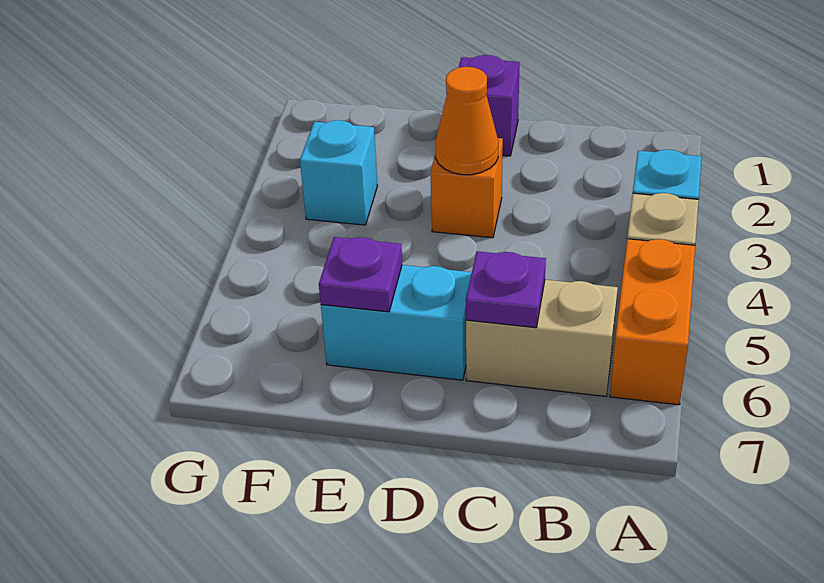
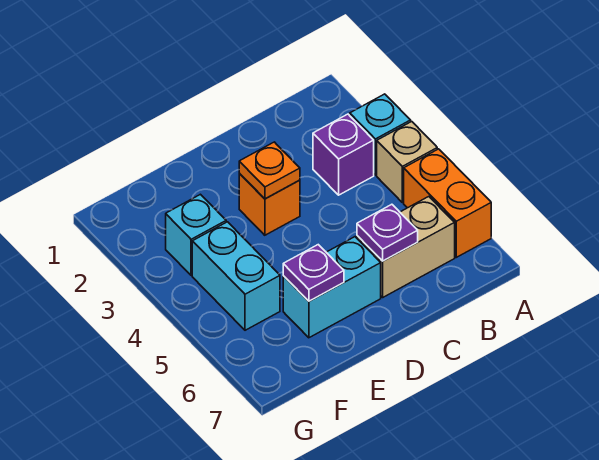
purple brick D1 level 1 -> purple brick B3 level 1
orange cone D3 level 2 -> orange plate D3 level 2
none -> cyan brick F4:F5 level 1

